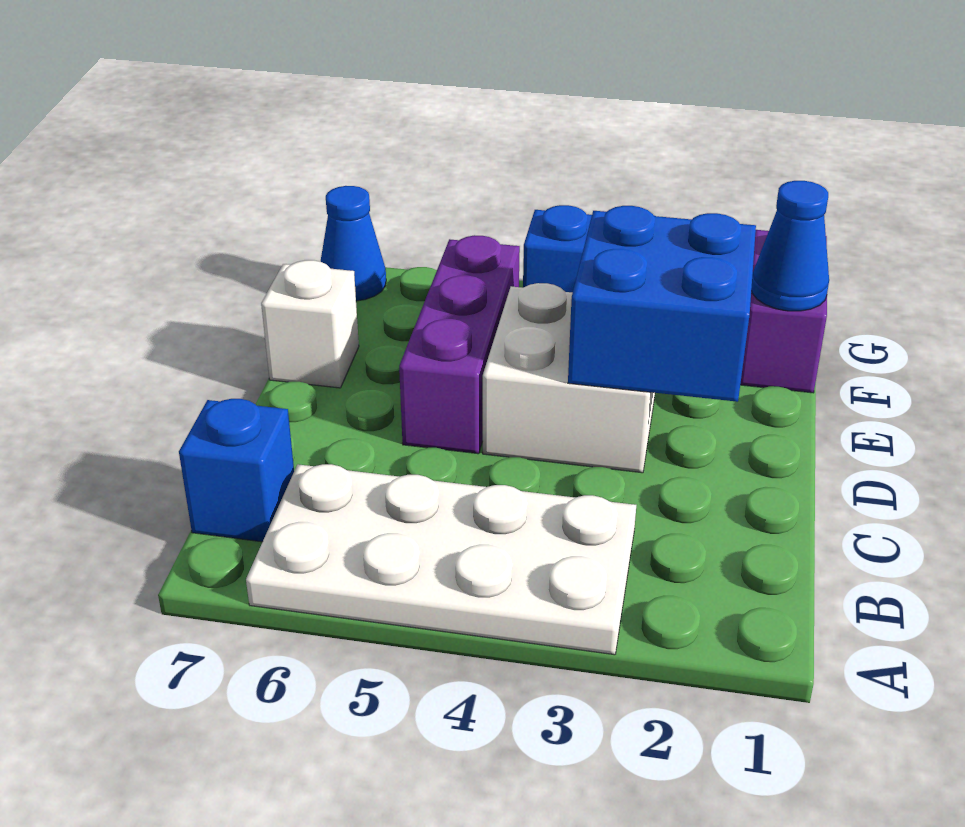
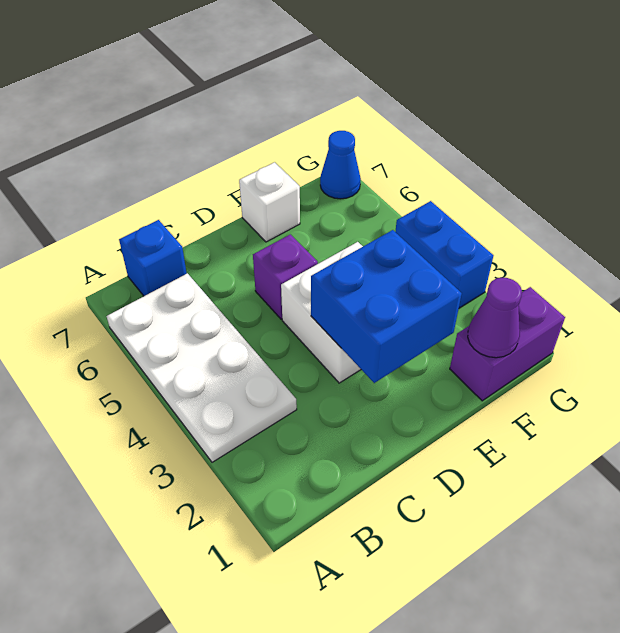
purple brick D5:F5 level 1 -> purple brick D5 level 1
blue cone F1 level 2 -> purple cone F1 level 2

